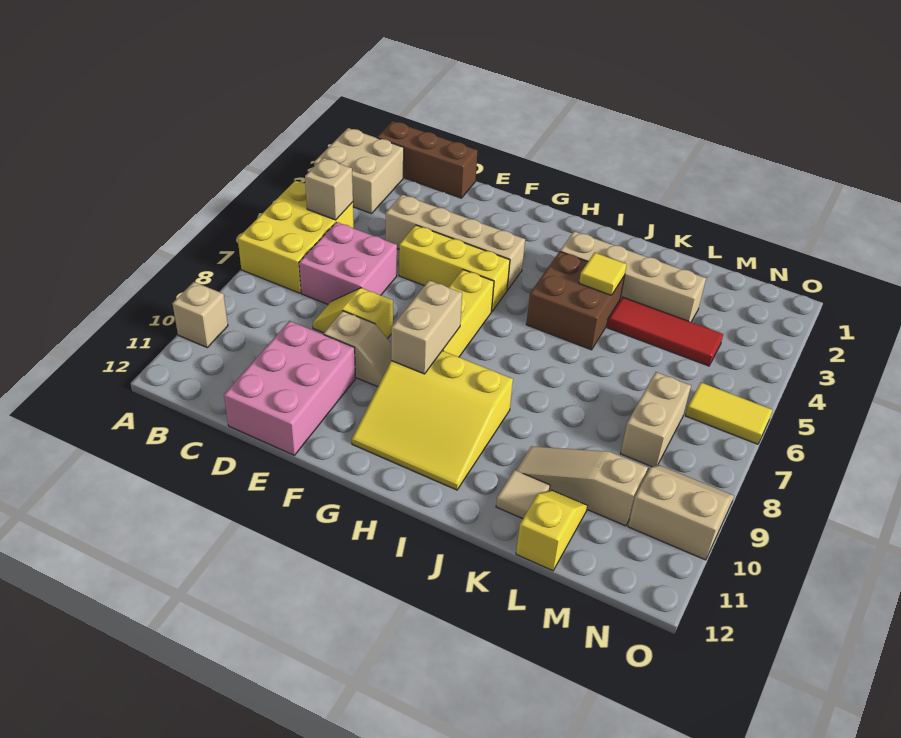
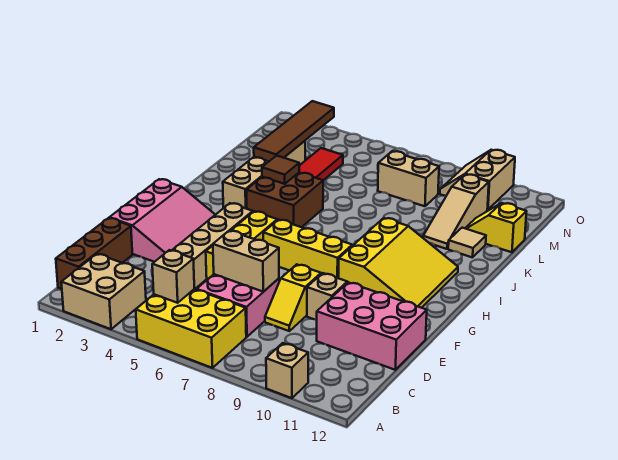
none -> pink slope E1:G3 level 1 top 1
tan brick G8:G9 level 2 -> tan brick D6:D7 level 2
yellow tile J4 level 2 -> brown tile J4 level 2
none -> brown tile K3:N3 level 2
yellow tile N6:O6 level 1 -> none

